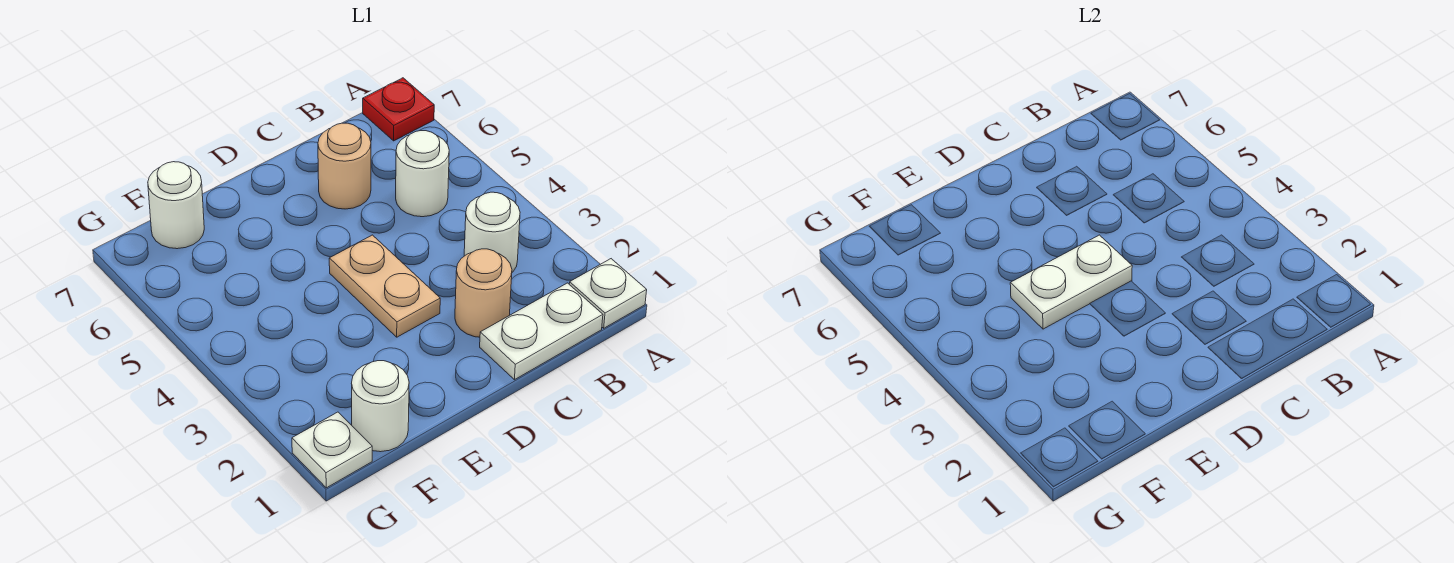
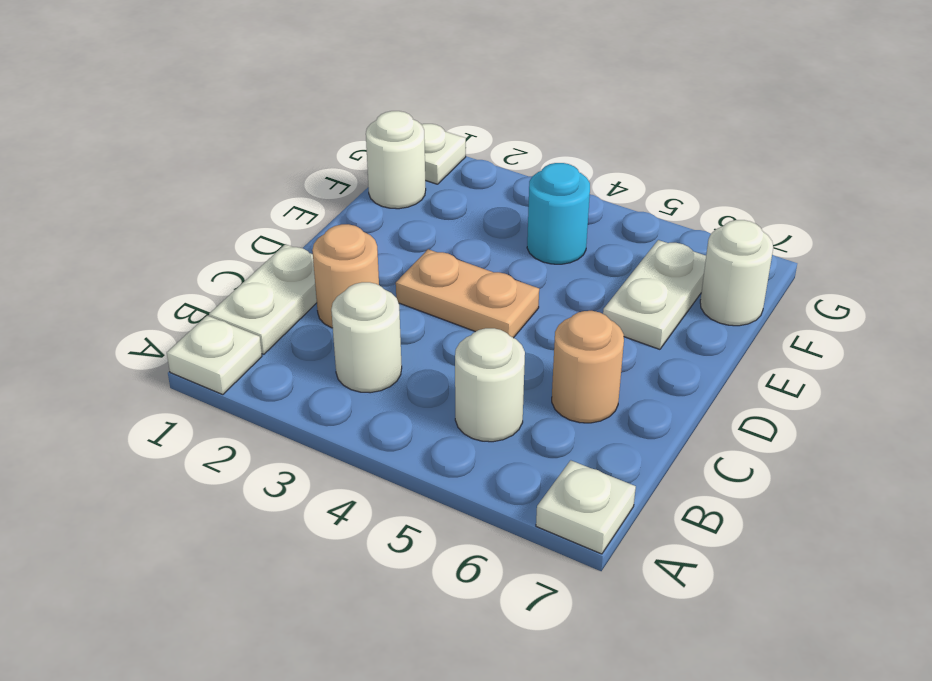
red plate A7 level 1 -> white plate A7 level 1
white plate D4:E4 level 2 -> white plate E6:F6 level 1
none -> cyan round brick F4 level 1

